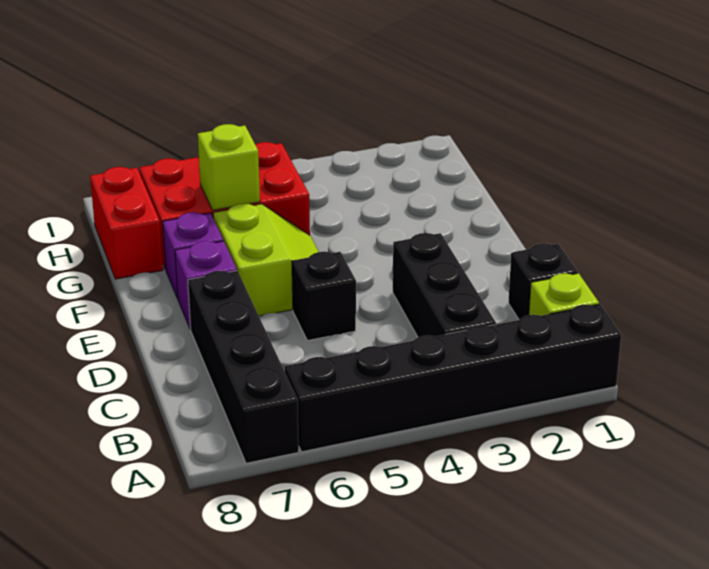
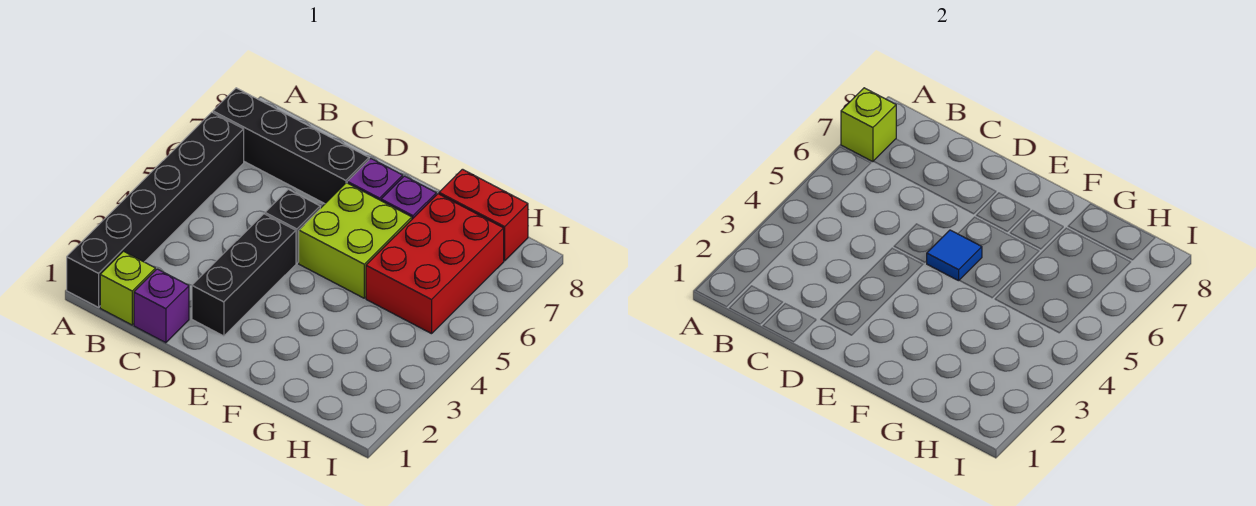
black brick B3:D3 level 1 -> black brick D2:D4 level 1
black brick C1 level 1 -> purple brick C1 level 1
lime slope E5:F6 level 1 top 6 -> lime brick E5:F6 level 1
none -> blue tile E5 level 2
lime brick G6 level 2 -> lime brick A7 level 2

